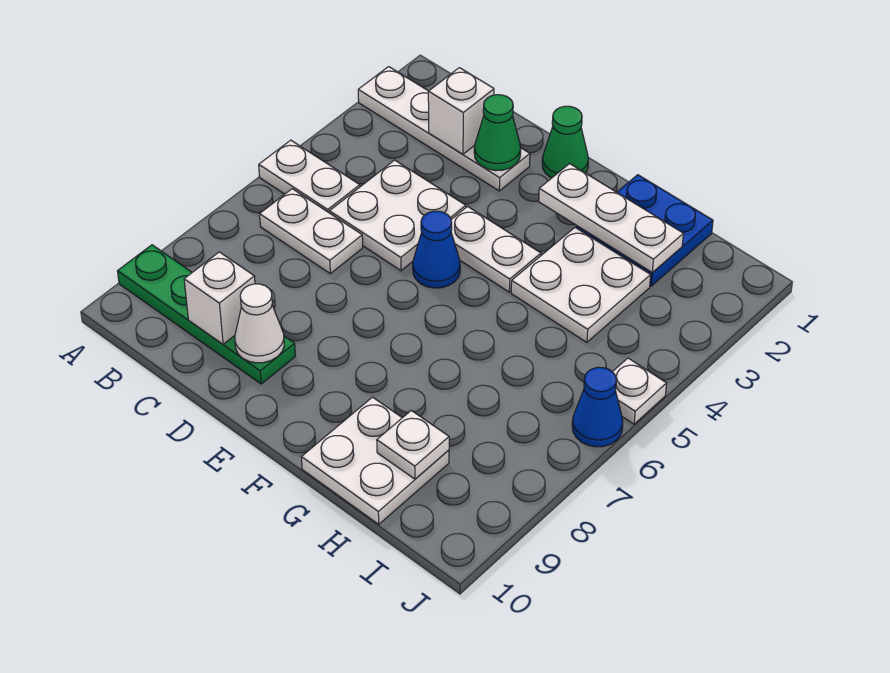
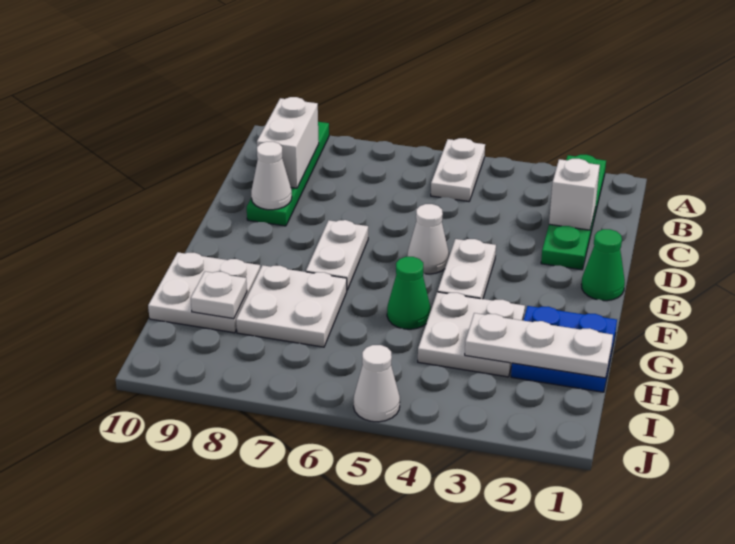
white plate A2:D2 level 1 -> green plate A2:D2 level 1
white plate B6:C6 level 1 -> white plate E7:F7 level 1
white plate C4:D5 level 1 -> white plate G7:H8 level 1
white brick C9 level 2 -> white brick B9:C9 level 2
green cone D2 level 2 -> green cone G5 level 1
blue cone E5 level 1 -> white cone E5 level 1
white plate F2:H2 level 2 -> white plate H1:H3 level 2
white plate J5 level 1 -> white cone J5 level 1
blue cone J6 level 1 -> none

